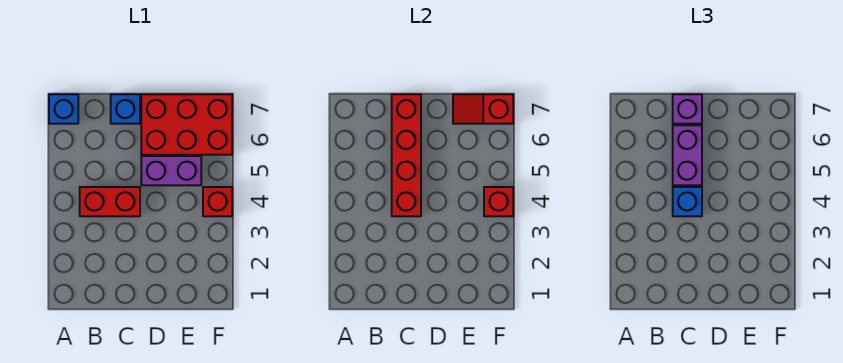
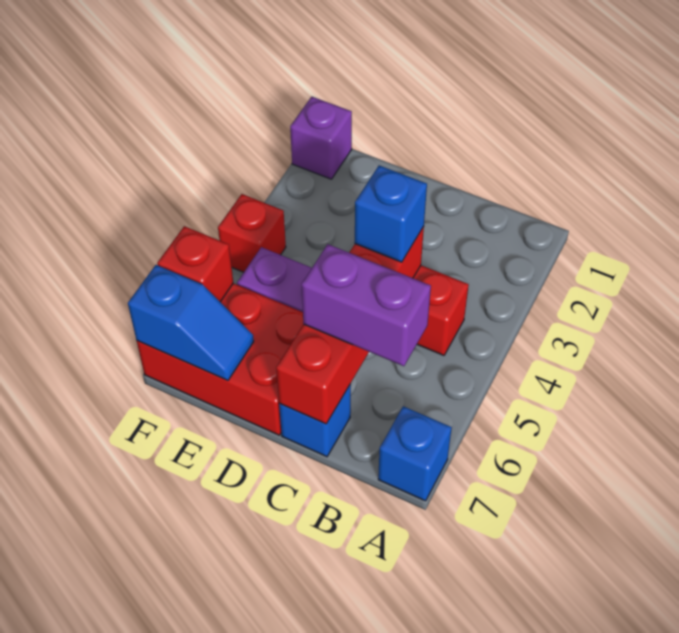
purple brick C5:C6 level 3 -> purple brick B6:C6 level 3
purple brick C7 level 3 -> purple brick F1 level 1
red slope E7:F7 level 2 top F -> blue slope E7:F7 level 2 top F
red brick F4 level 2 -> red brick F6 level 2

